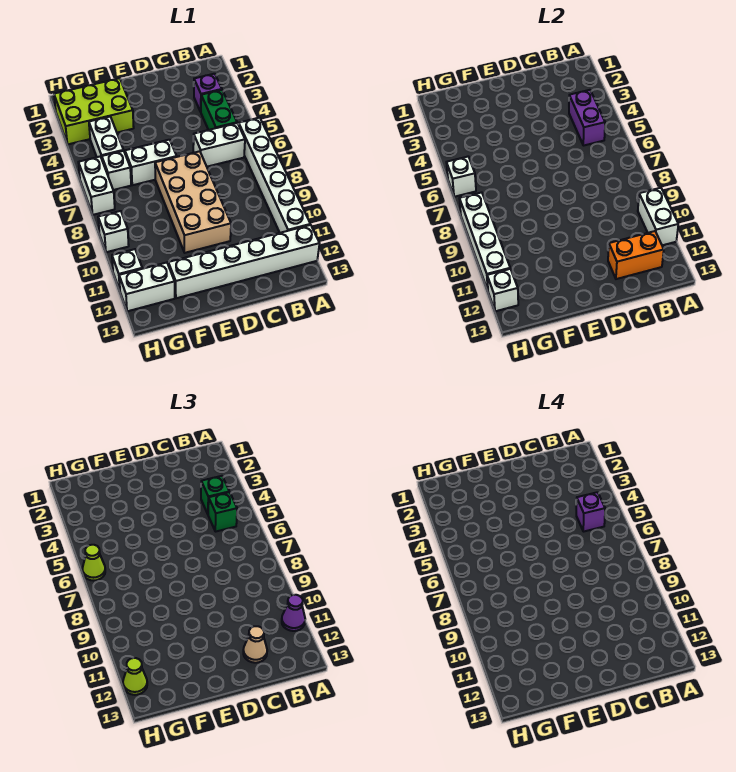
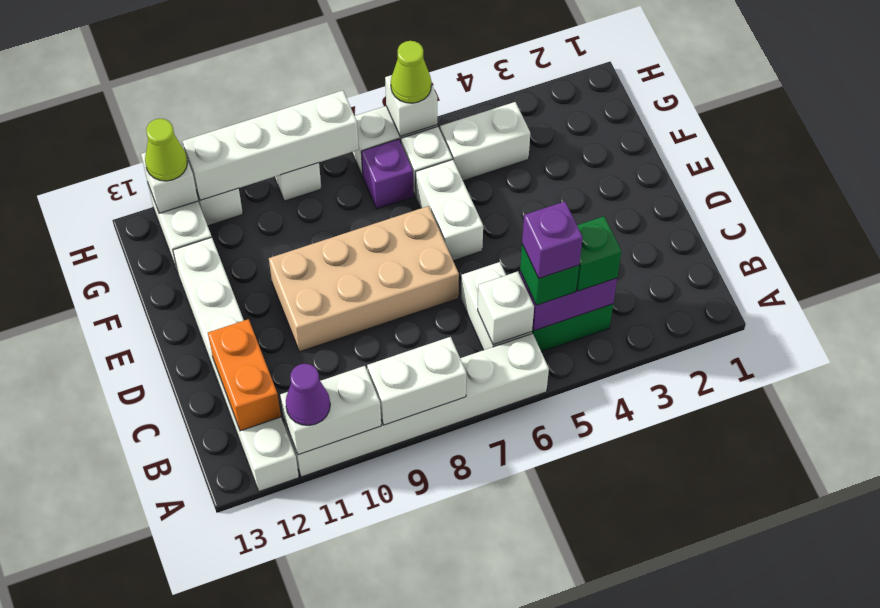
none -> white brick A8:A9 level 2
purple brick B3 level 1 -> purple brick G7 level 1
none -> white brick B6 level 2
tan cone C12 level 3 -> none
lime brick F2:H3 level 1 -> none

